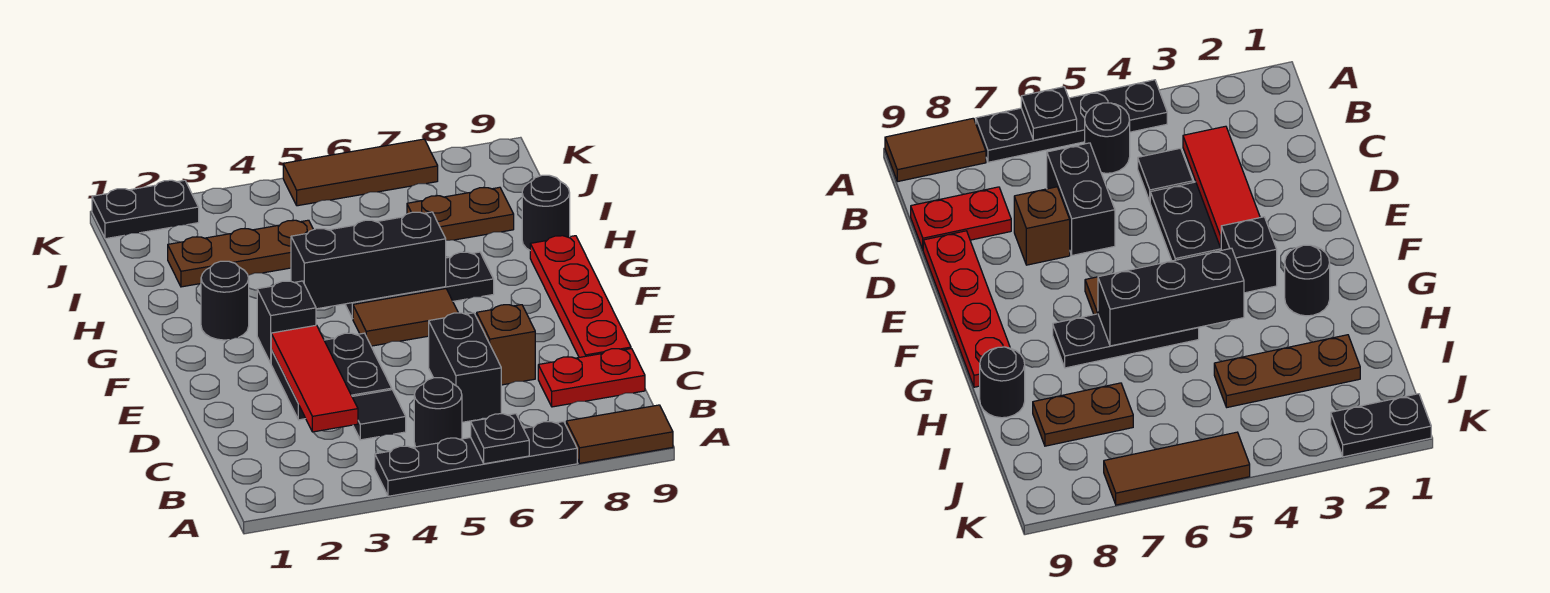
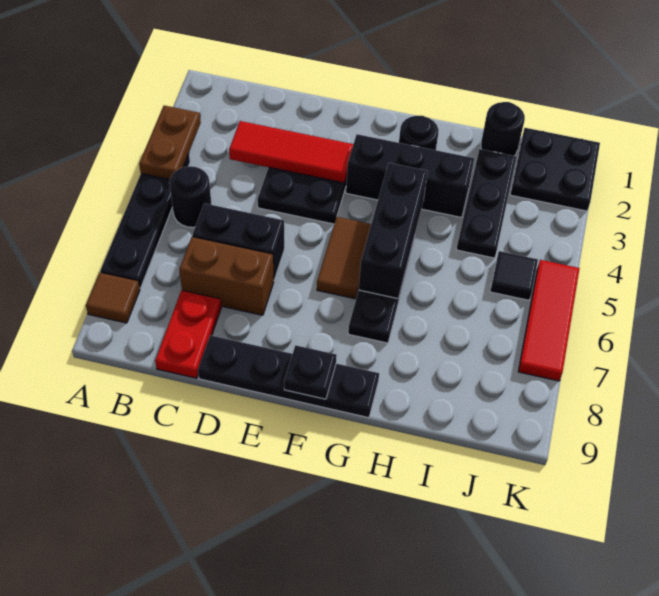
black plate A6 level 2 -> black plate F9 level 2
brown tile A8:A9 level 1 -> brown tile A8 level 1
black tile C4 level 1 -> black tile J5 level 1
brown brick D7 level 1 -> brown brick C7:D7 level 1
red plate D9:G9 level 1 -> black plate D9:G9 level 1
black brick F3 level 1 -> black brick F3:H3 level 1
black round brick H9 level 1 -> black round brick I1 level 1
brown plate I2:I4 level 1 -> black plate I2:I4 level 1
brown plate I7:I8 level 1 -> brown plate A3:A4 level 2
black plate K1:K2 level 1 -> black plate J1:K2 level 1
brown tile K5:K7 level 1 -> red tile K5:K7 level 1

